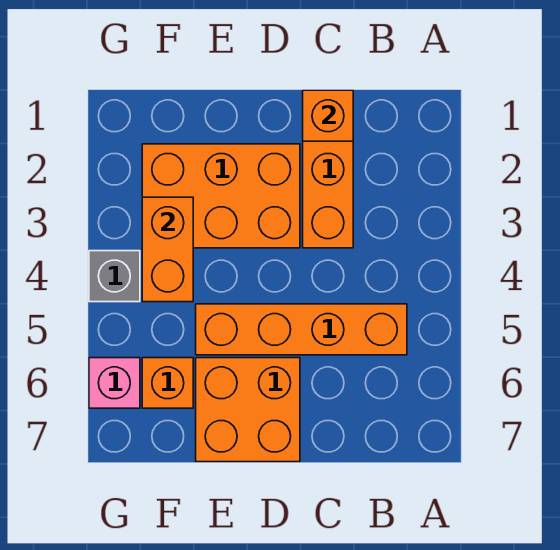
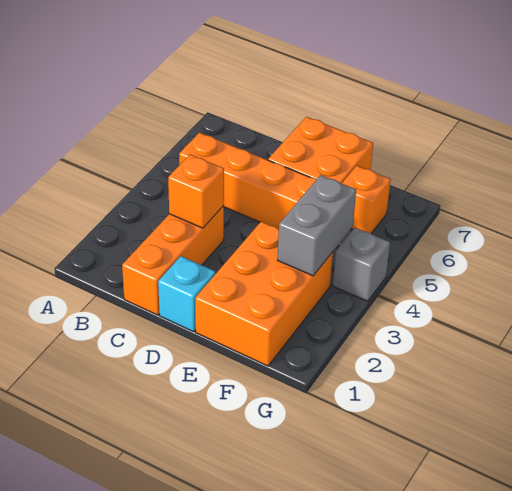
orange brick C1 level 2 -> orange brick C3 level 2
none -> cyan brick D1 level 1
orange brick D2:F3 level 1 -> orange brick E1:F3 level 1
orange brick F3:F4 level 2 -> grey brick F3:F4 level 2
pink brick G6 level 1 -> none

